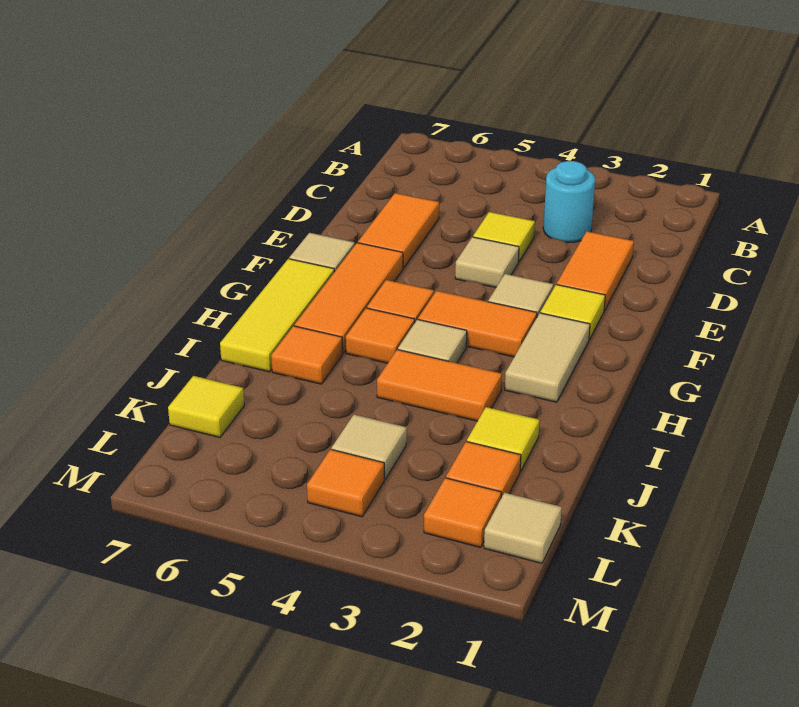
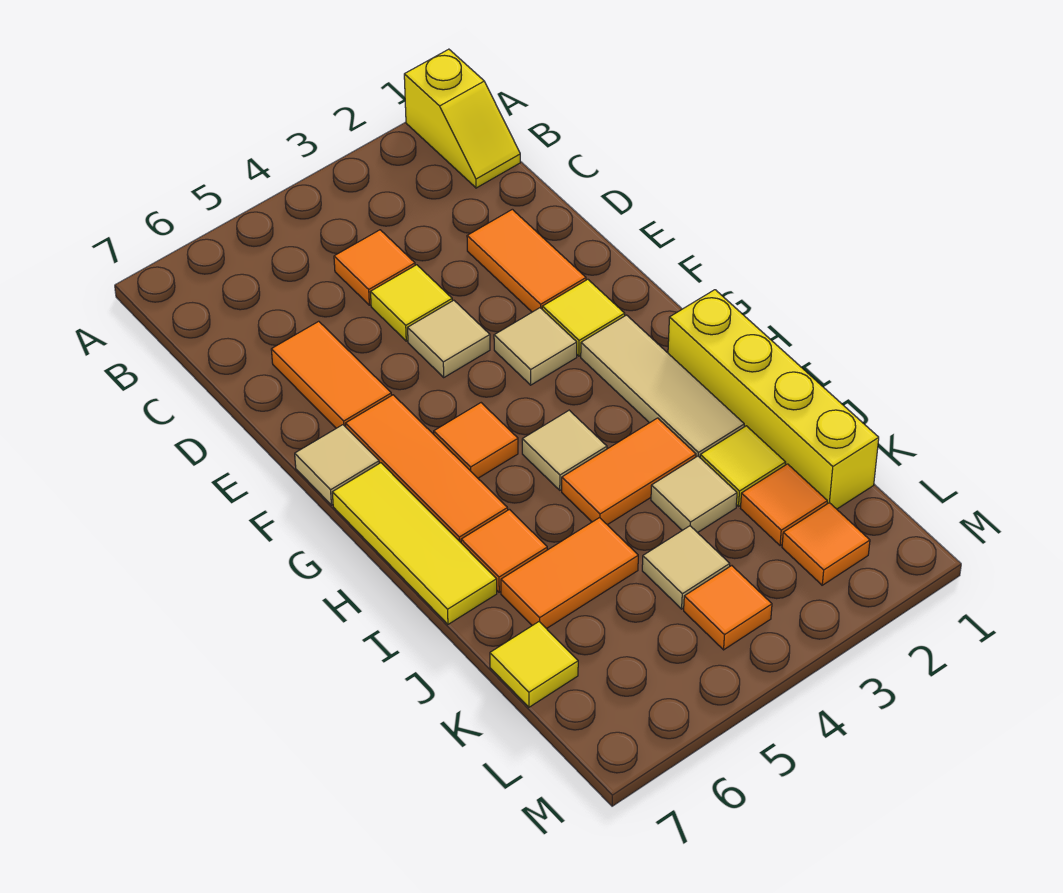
none -> yellow slope A1:B1 level 1 top A
cyan round brick C3 level 1 -> none
tan tile G2:H2 level 1 -> tan tile G2:I2 level 1
orange tile G3:G4 level 1 -> orange tile J5:J6 level 1
none -> yellow brick H1:K1 level 1
orange tile H5 level 1 -> orange tile C4 level 1
tan tile L1 level 1 -> tan tile J3 level 1

